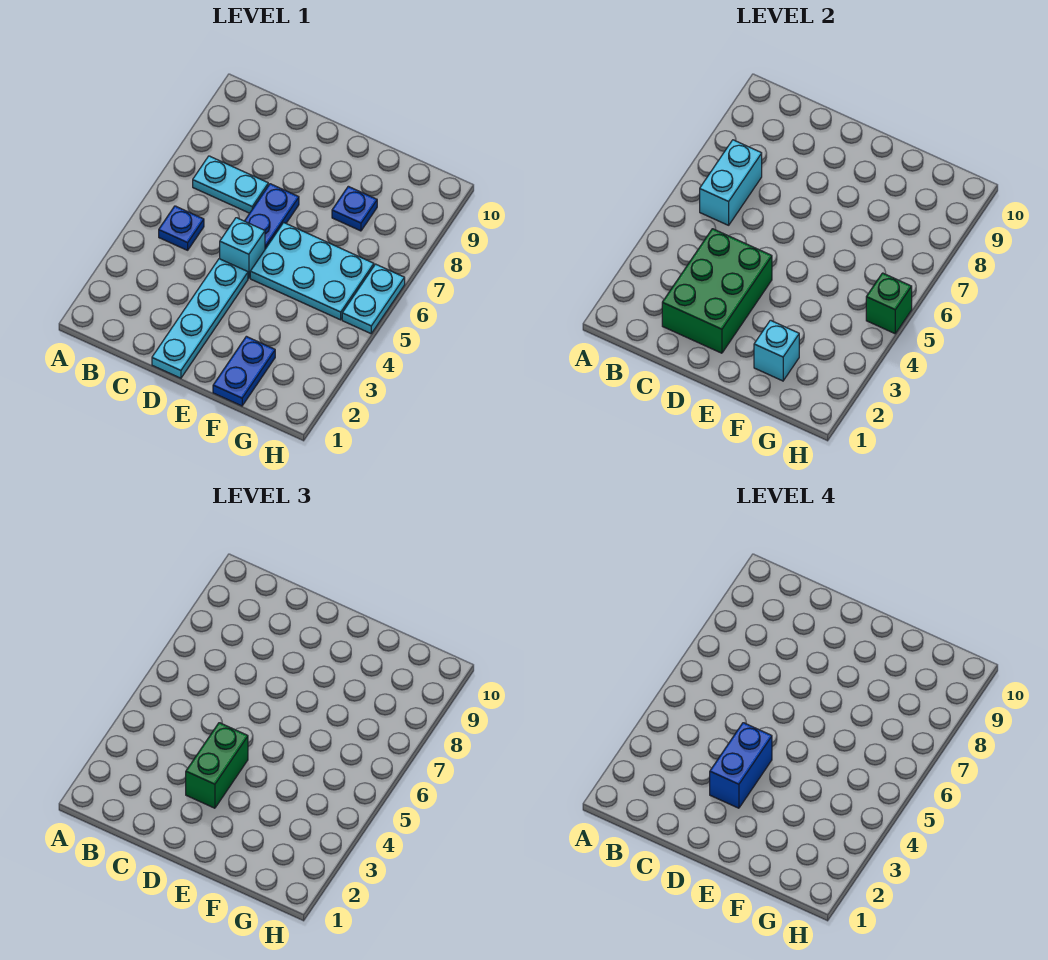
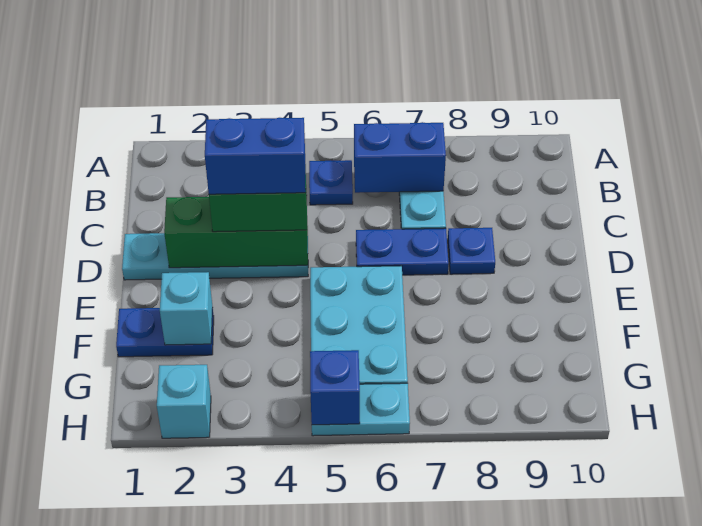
cyan brick B6:B7 level 2 -> blue brick B6:B7 level 2
green brick C2:D4 level 2 -> green brick D2:D4 level 2
cyan brick D5 level 1 -> cyan brick H2 level 1
blue plate F8 level 1 -> blue plate D8 level 1
green brick H5 level 2 -> blue brick H5 level 2

